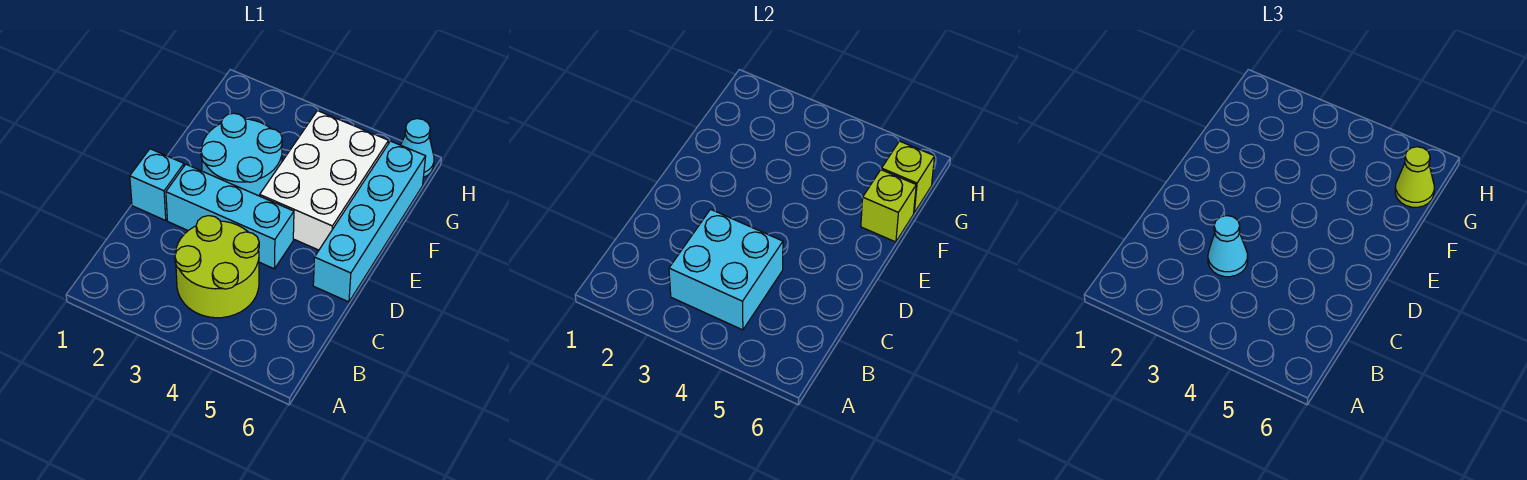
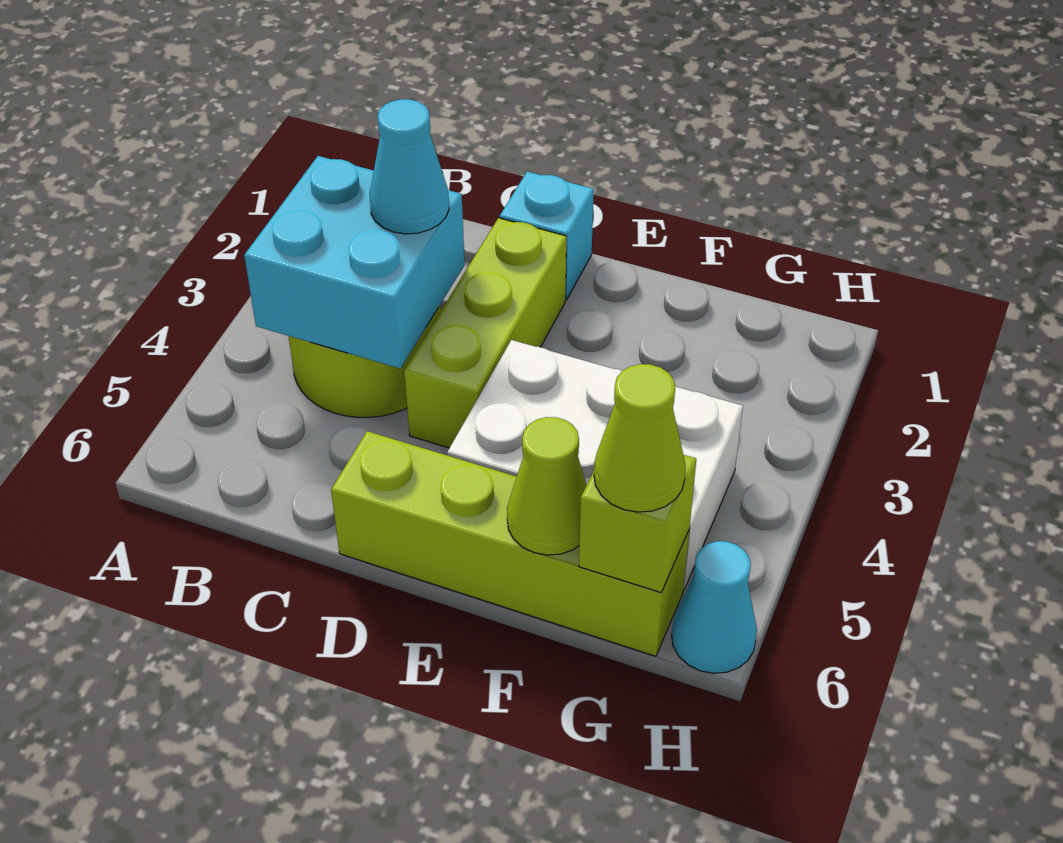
cyan brick D2:D4 level 1 -> lime brick D2:D4 level 1
cyan brick D6:G6 level 1 -> lime brick D6:G6 level 1
cyan round brick E2:F3 level 1 -> none
lime brick F6 level 2 -> lime cone F6 level 2

